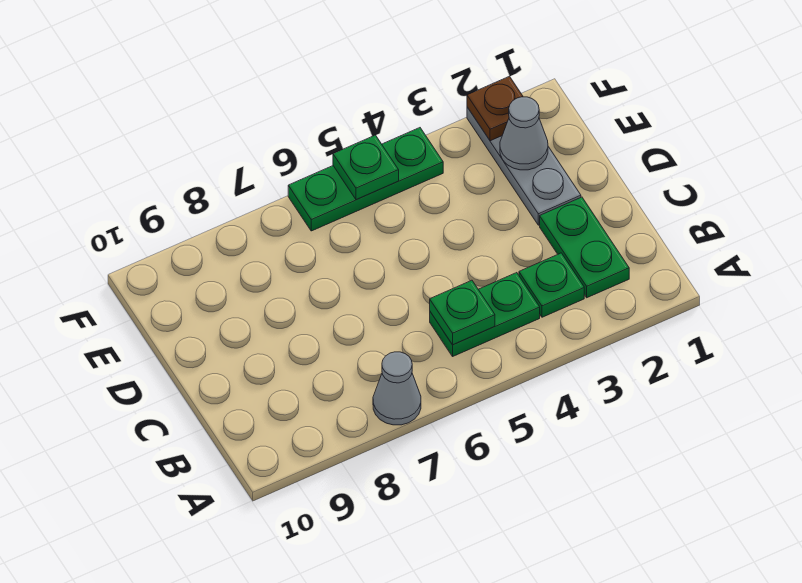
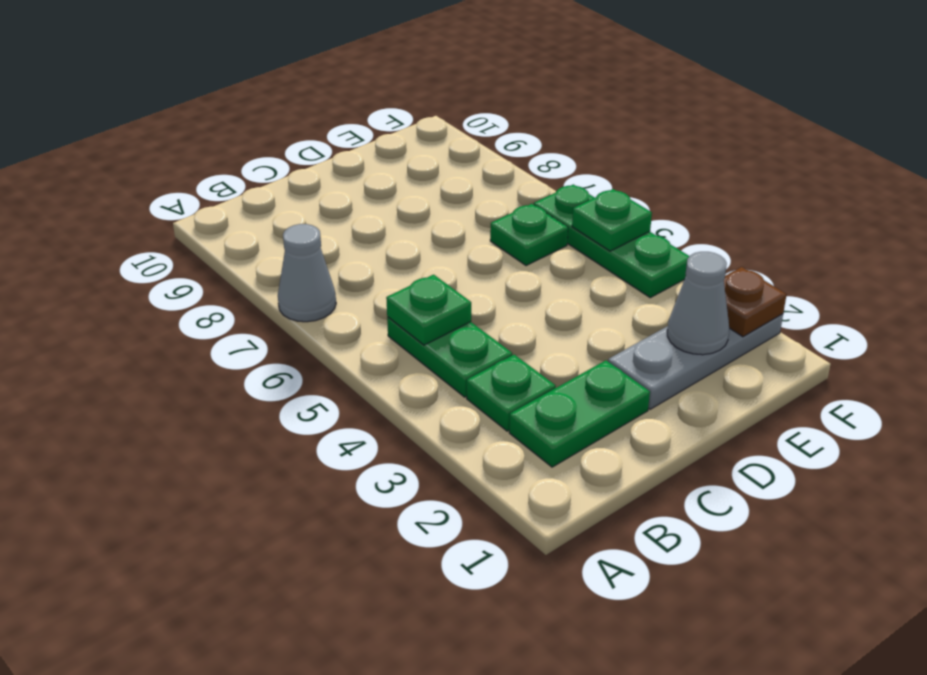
none -> green plate E6 level 1

